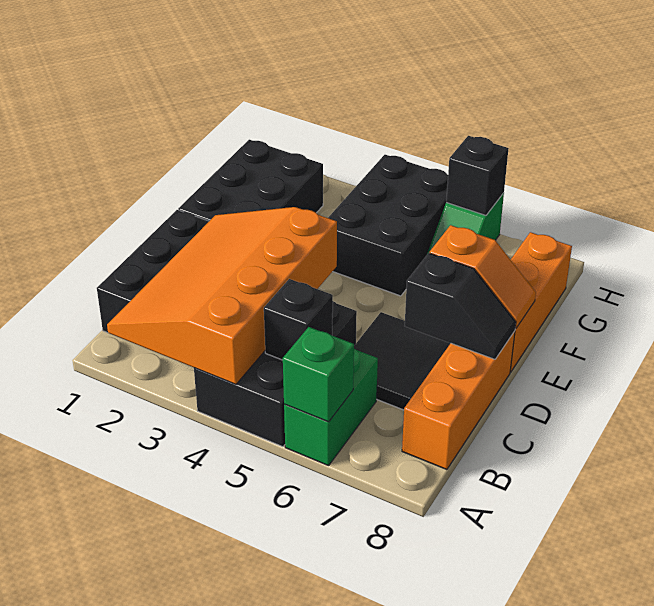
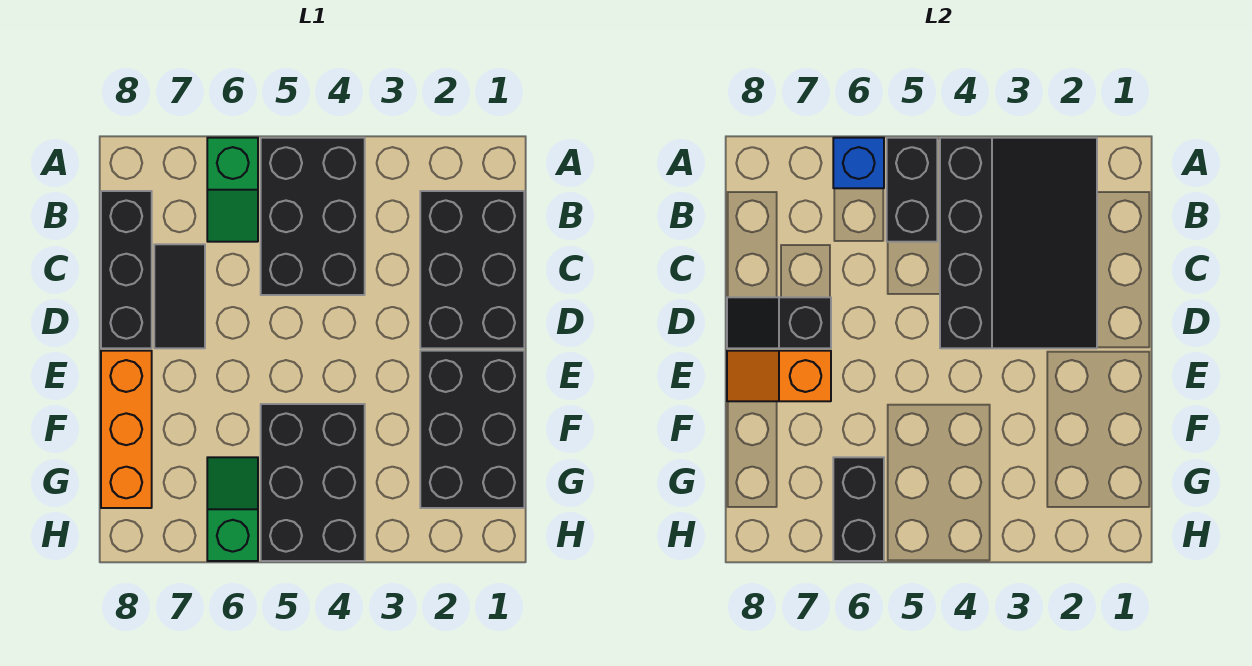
orange slope A2:D4 level 2 top 4 -> black slope A2:D4 level 2 top 4
green brick A6:B6 level 1 -> green slope A6:B6 level 1 top A
green brick A6 level 2 -> blue brick A6 level 2
black brick B5 level 2 -> black brick A5:B5 level 2
orange brick B8:D8 level 1 -> black brick B8:D8 level 1
black tile C6:D7 level 1 -> black tile C7:D7 level 1
black brick H6 level 2 -> black brick G6:H6 level 2

